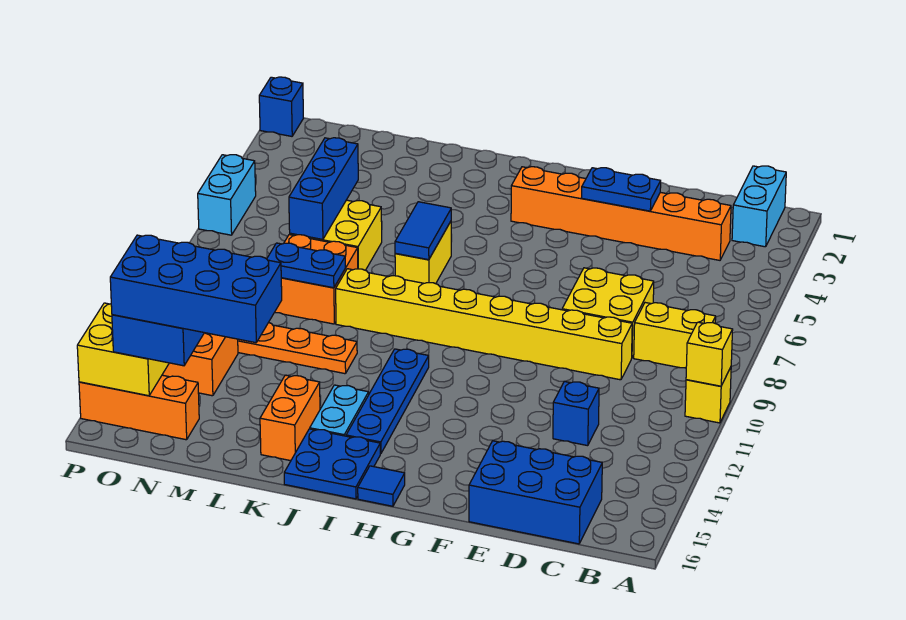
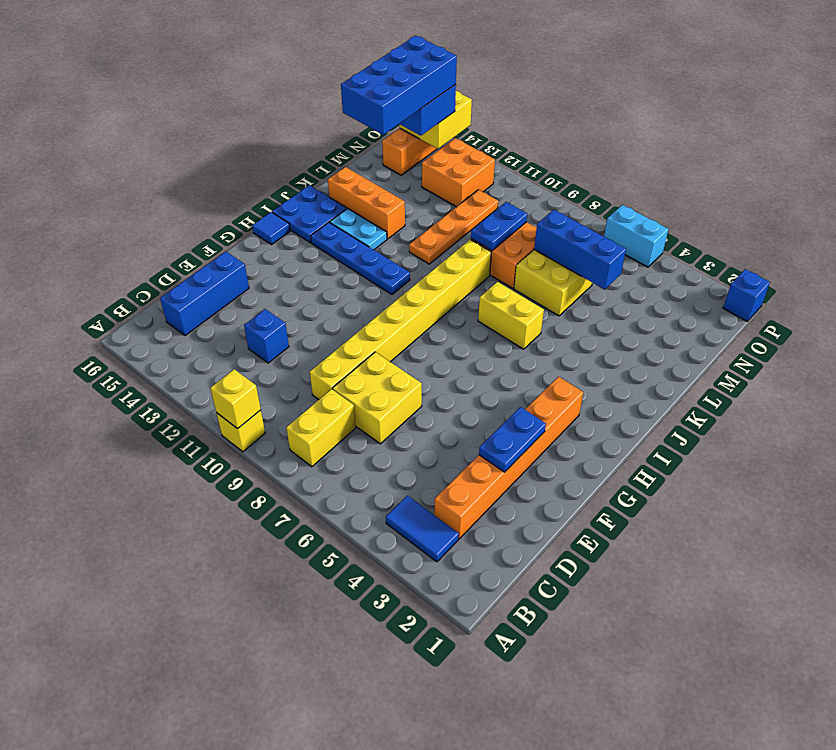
cyan brick B1:B2 level 1 -> none
blue brick C15:E16 level 1 -> blue brick C15:E15 level 1
blue tile J6:J7 level 2 -> blue tile B3:B4 level 1
orange brick K14:K15 level 1 -> orange brick K13:K15 level 1

